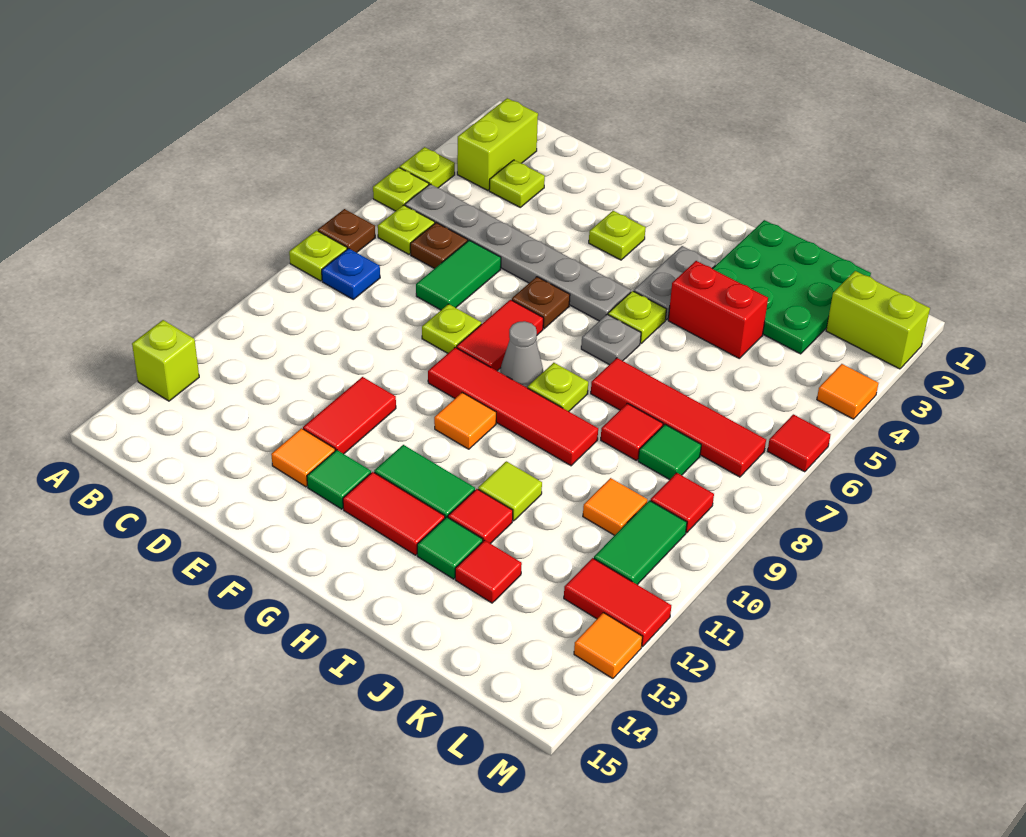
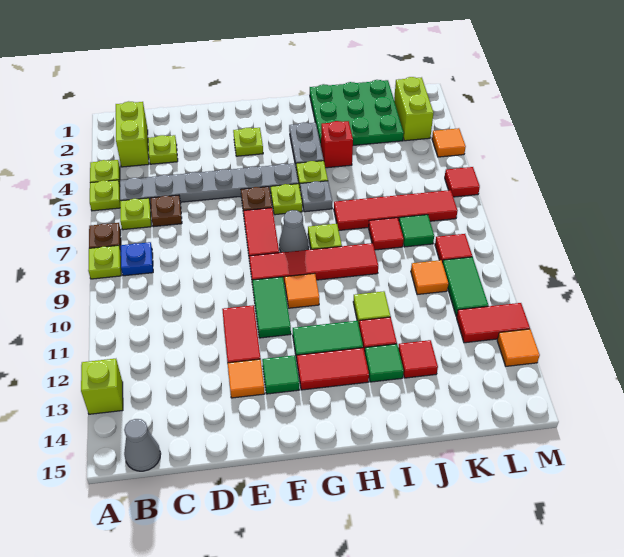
none -> grey cone B15 level 1
green tile D6:D7 level 1 -> green tile F10:F11 level 1
lime plate E8 level 1 -> lime plate G6 level 1
red brick I4:J4 level 1 -> red brick I4 level 1
lime brick L2:M2 level 1 -> lime brick L2:L3 level 1

